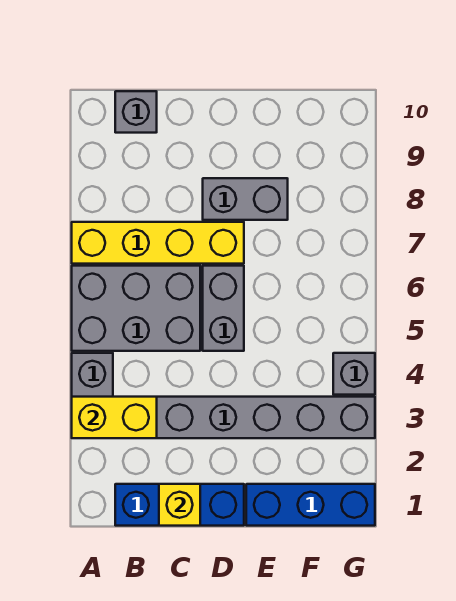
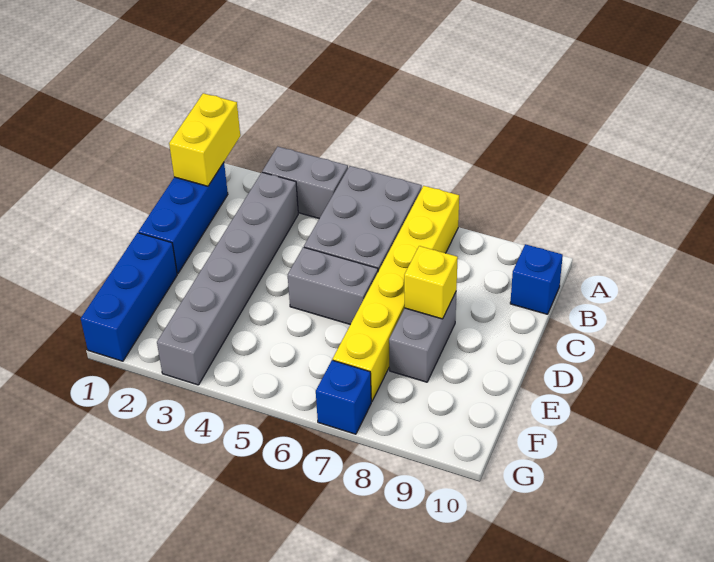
yellow brick A3:B3 level 2 -> yellow brick A1:B1 level 2
yellow brick A7:D7 level 1 -> yellow brick A7:F7 level 1
grey brick B10 level 1 -> blue brick B10 level 1
yellow brick C1 level 2 -> yellow brick D8 level 2
grey brick G4 level 1 -> none
none -> blue brick G7 level 1

